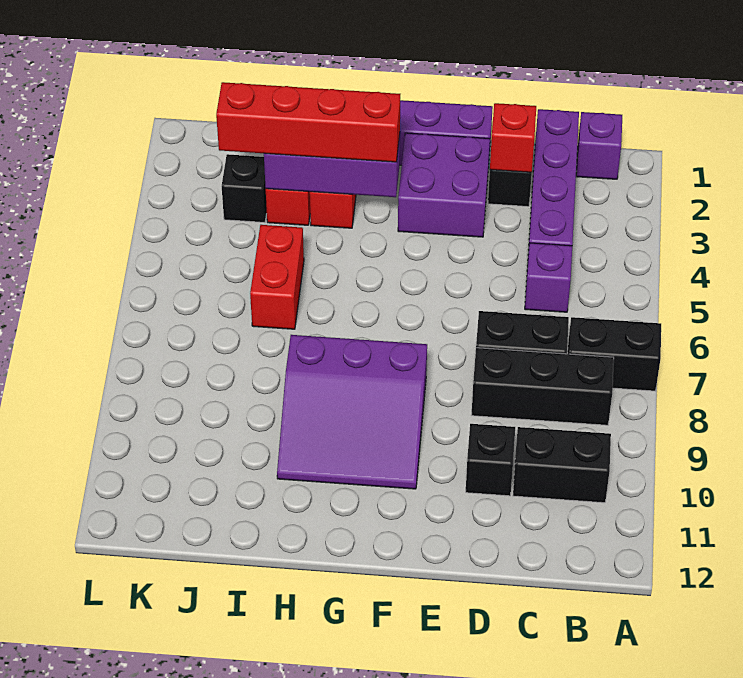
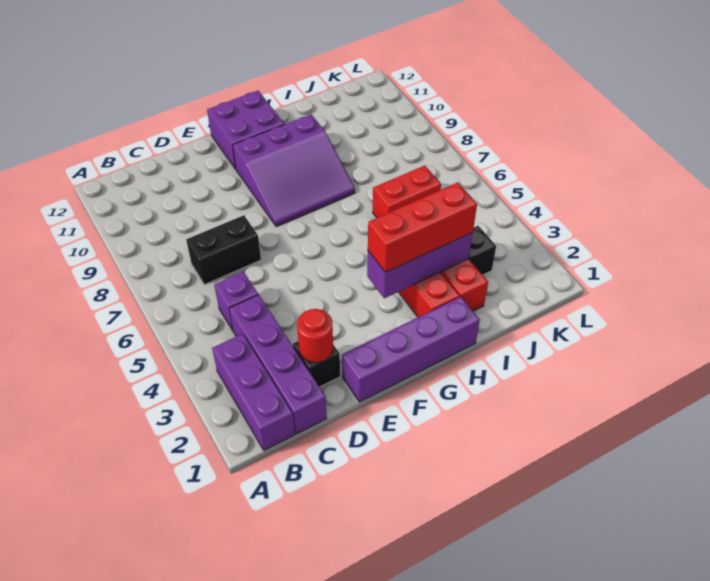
black brick A7:B7 level 1 -> none
purple brick B1 level 1 -> purple brick B1:B3 level 1
black brick B8:D8 level 1 -> none
black brick B10:C10 level 1 -> none
red brick D2 level 2 -> red round brick D2 level 2
black brick D10 level 1 -> none
purple brick E2:F3 level 1 -> purple brick F11:G12 level 1
purple slope F8:H10 level 1 top 8 -> purple slope F8:H10 level 1 top 10
red brick G3:J3 level 3 -> red brick G3:I3 level 3
red brick I5:I6 level 1 -> red brick I6:J6 level 1

